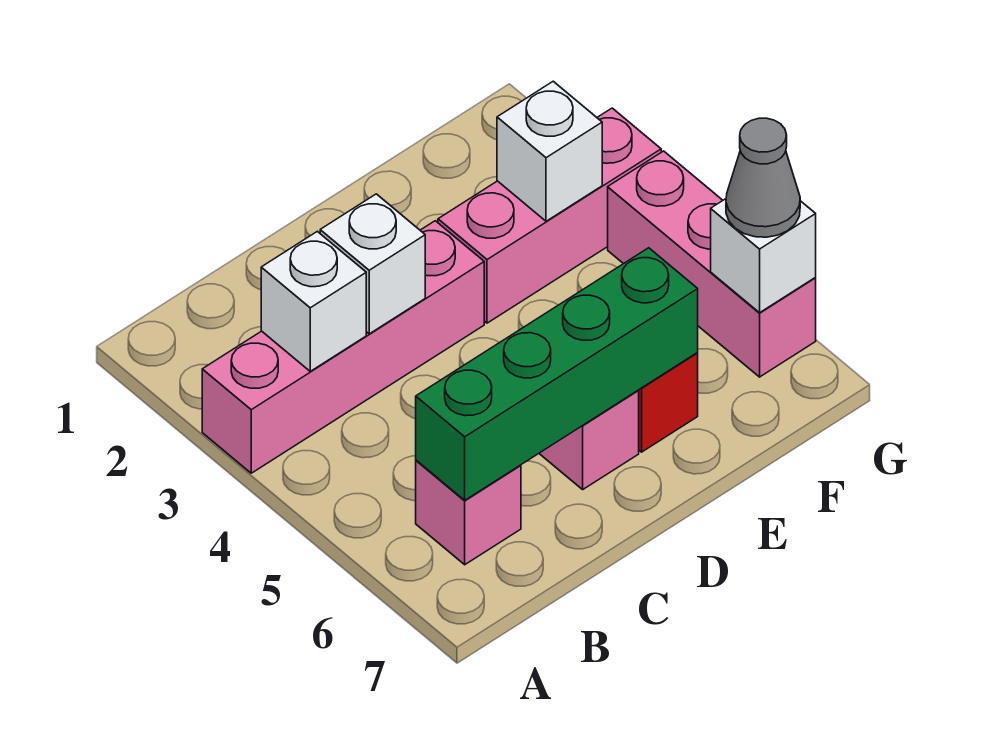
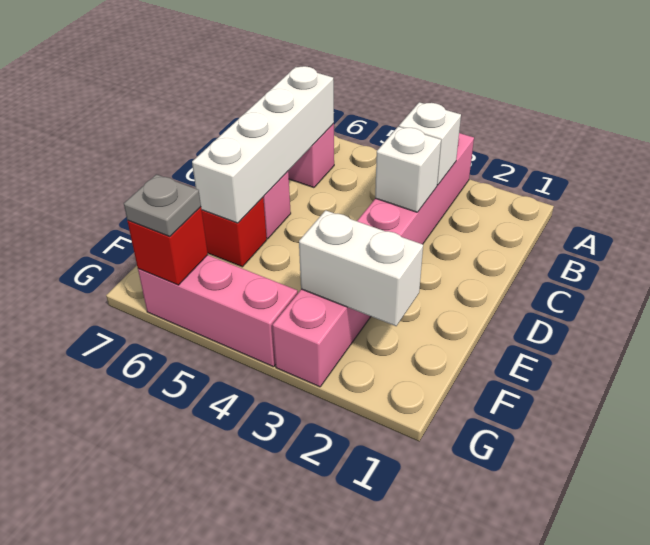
green brick B6:E6 level 2 -> white brick B6:E6 level 2
white brick F3 level 2 -> white brick F2:F3 level 2
white brick G6 level 2 -> red brick G6 level 2
grey cone G6 level 3 -> grey plate G6 level 3

